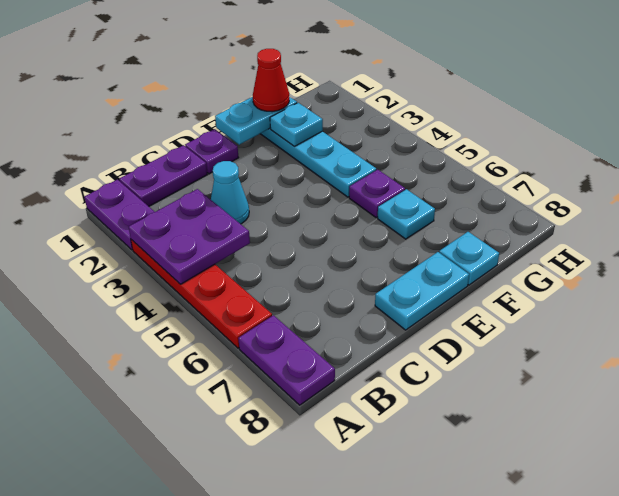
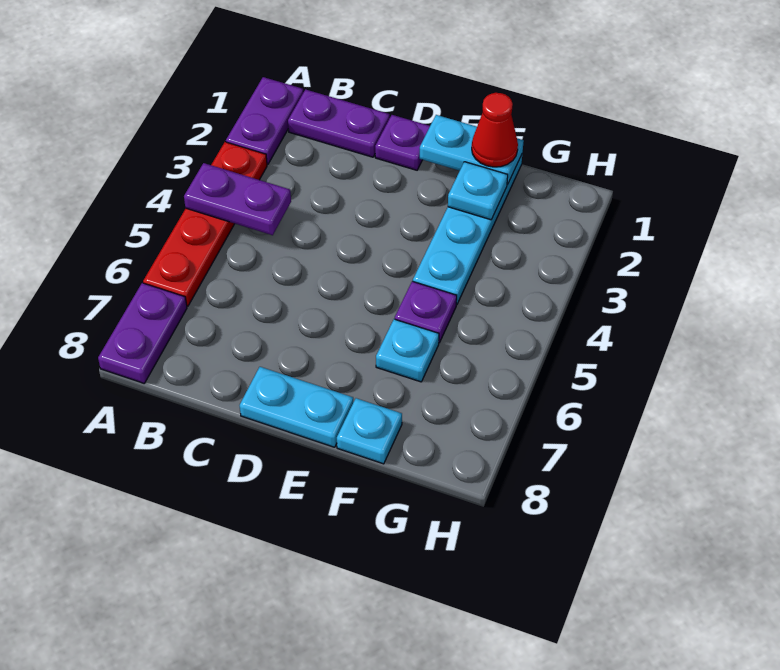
purple plate A3:B4 level 2 -> purple plate A4:B4 level 2
cyan cone C3 level 1 -> none

